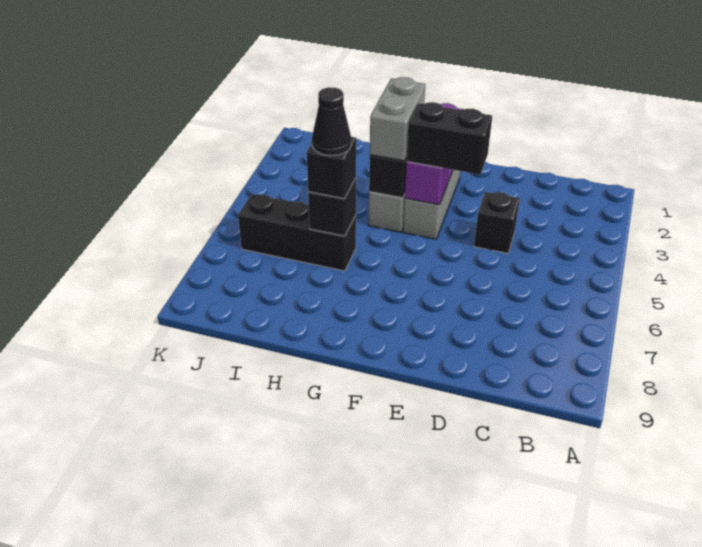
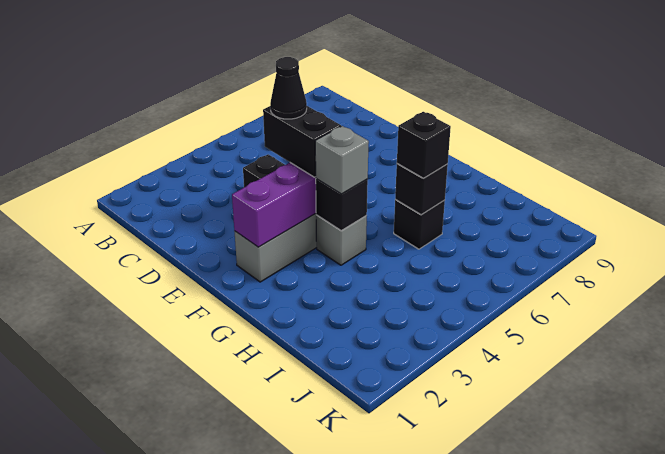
grey brick G3:G4 level 3 -> grey brick G4 level 3
black brick H6:J6 level 1 -> black brick H6 level 1
black cone H6 level 4 -> black cone E4 level 4

